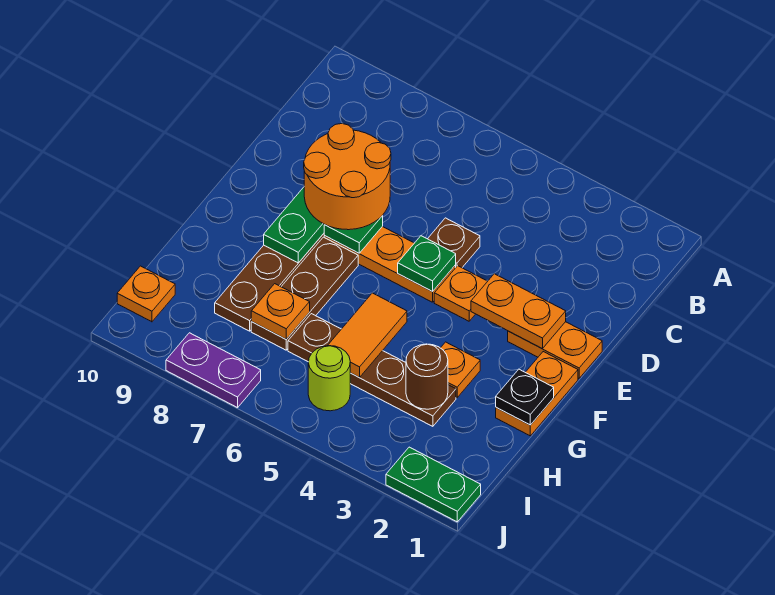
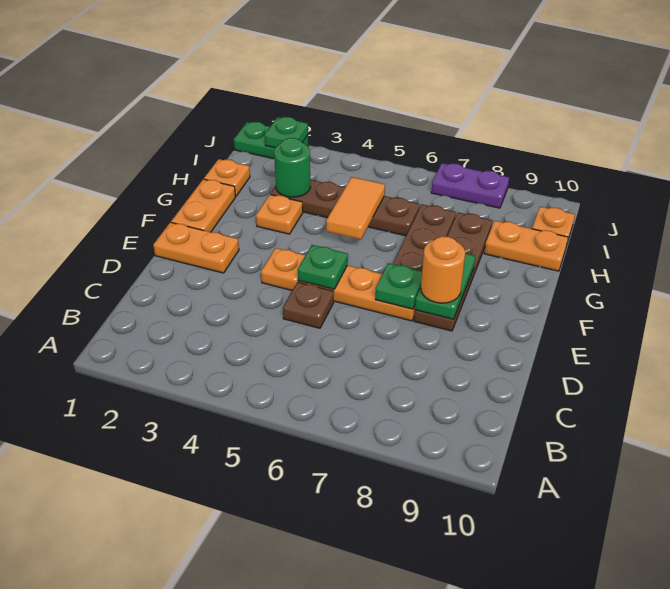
orange round brick D7:E8 level 3 -> orange round brick E8 level 3
orange plate E2:E3 level 2 -> orange plate H9:H10 level 1
black plate G1 level 2 -> none
brown round brick H3 level 2 -> green round brick H3 level 2
orange plate H7 level 2 -> orange plate H1 level 1
lime round brick I5 level 1 -> none
none -> green plate J2 level 2

